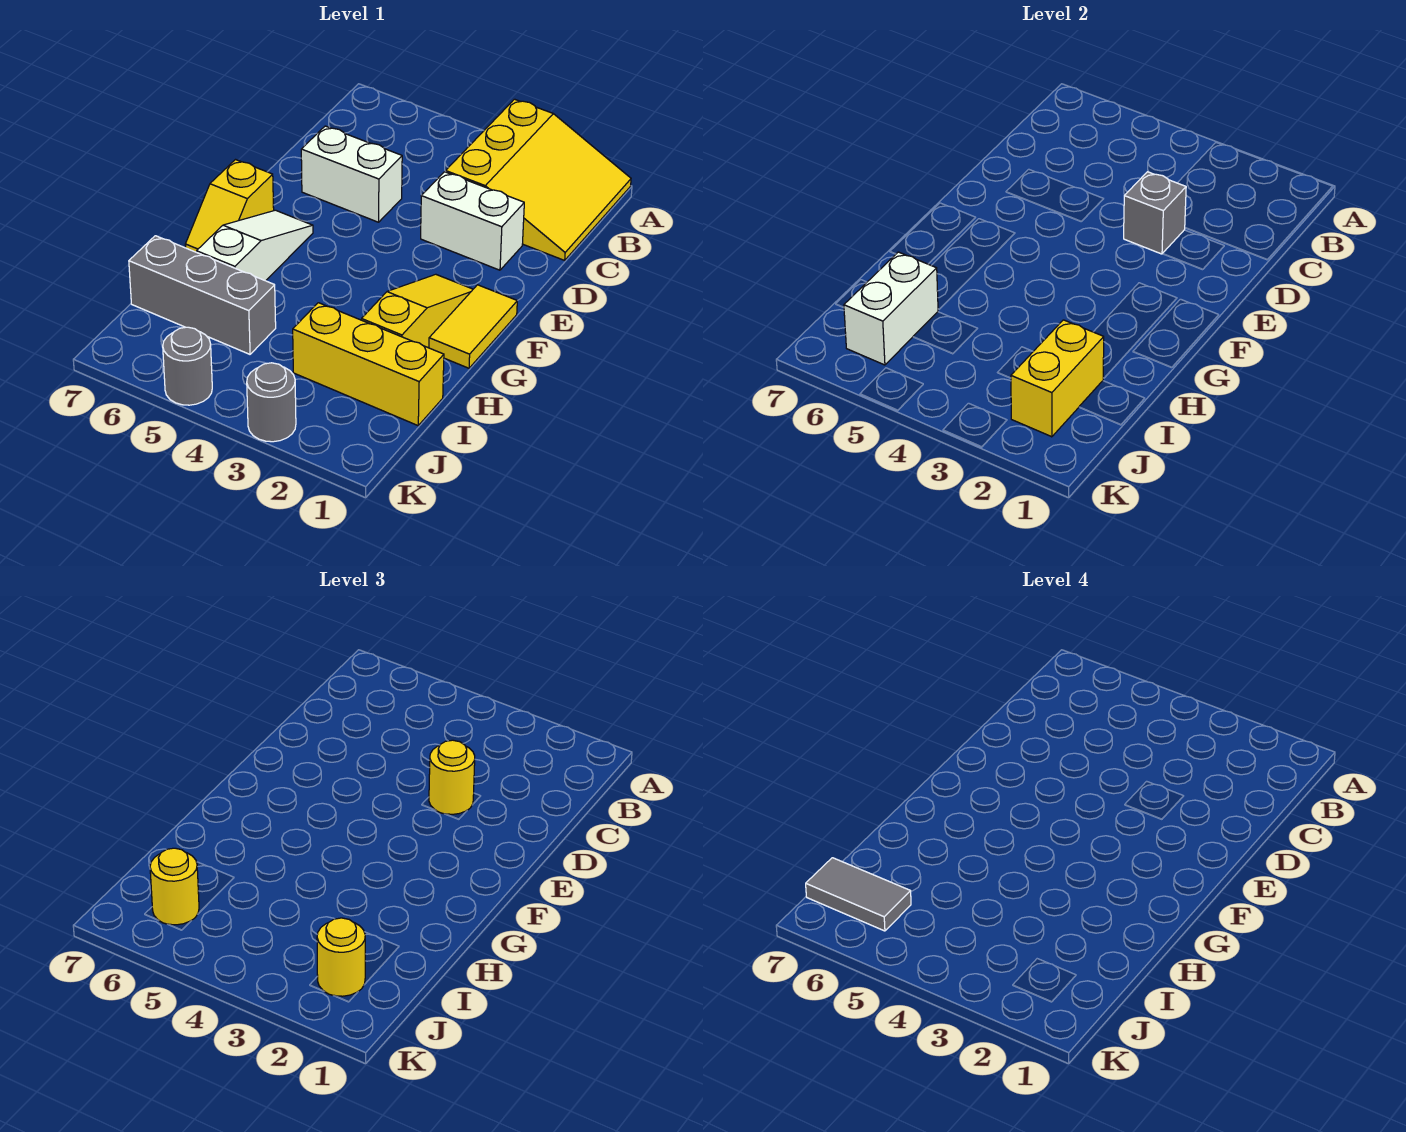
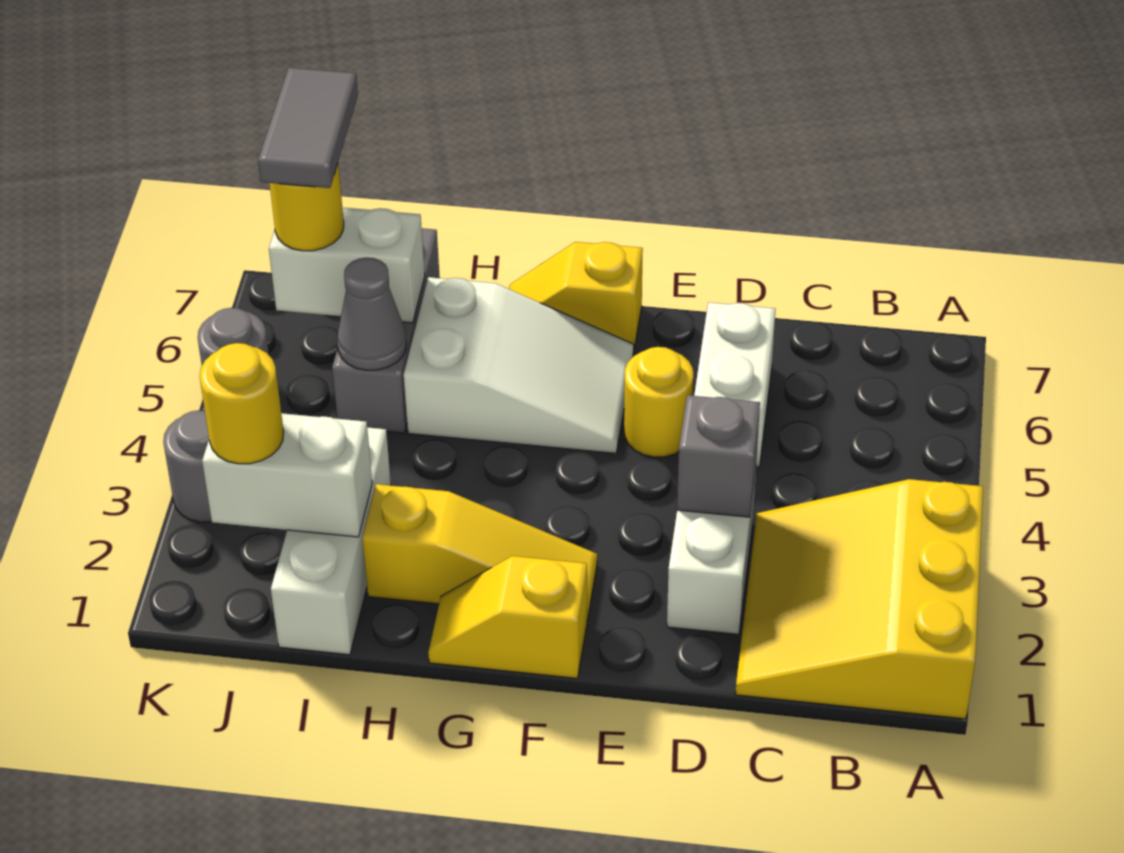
yellow slope A1:C3 level 1 top 3 -> yellow slope A1:C3 level 1 top A
yellow round brick D3 level 3 -> yellow round brick E5 level 1
yellow tile F1:G1 level 1 -> yellow slope F1:G1 level 1 top F
white slope F6:H6 level 1 top H -> white slope F5:H6 level 1 top H
yellow brick I1:I3 level 1 -> white brick I1:I3 level 1
yellow brick I2:J2 level 2 -> white brick I2:J2 level 2
none -> grey cone I5 level 2

